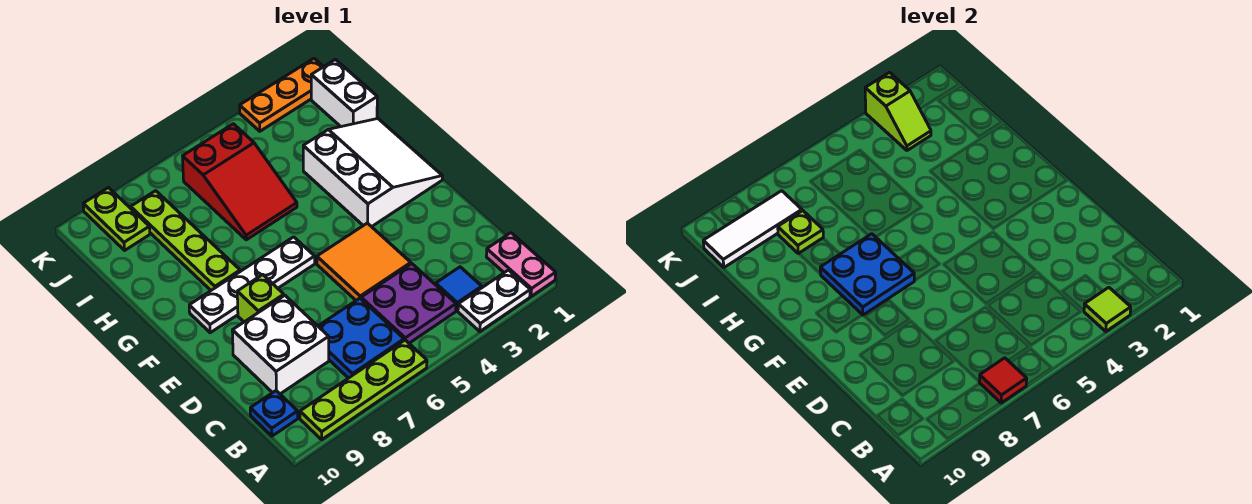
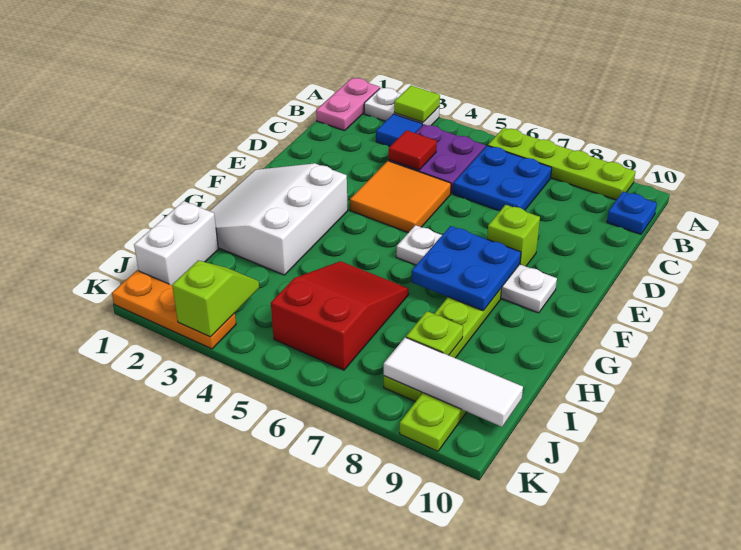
red tile A7 level 2 -> red tile C4 level 2
white brick C8:D9 level 1 -> none

